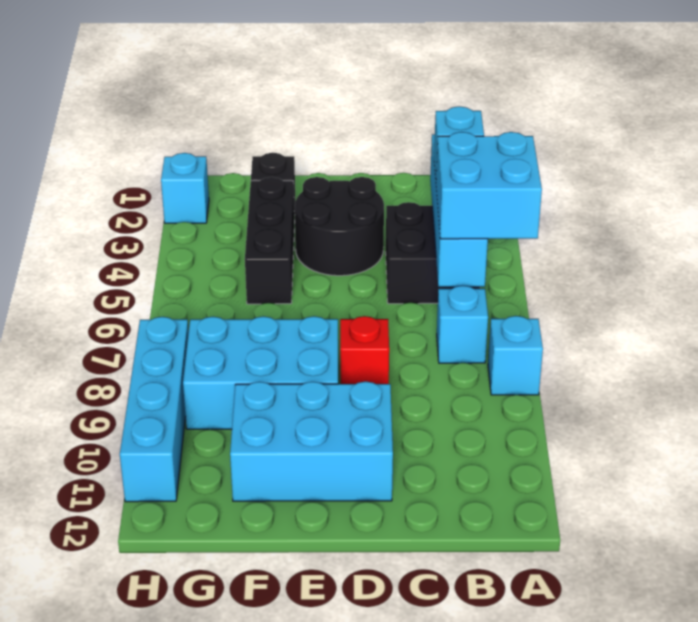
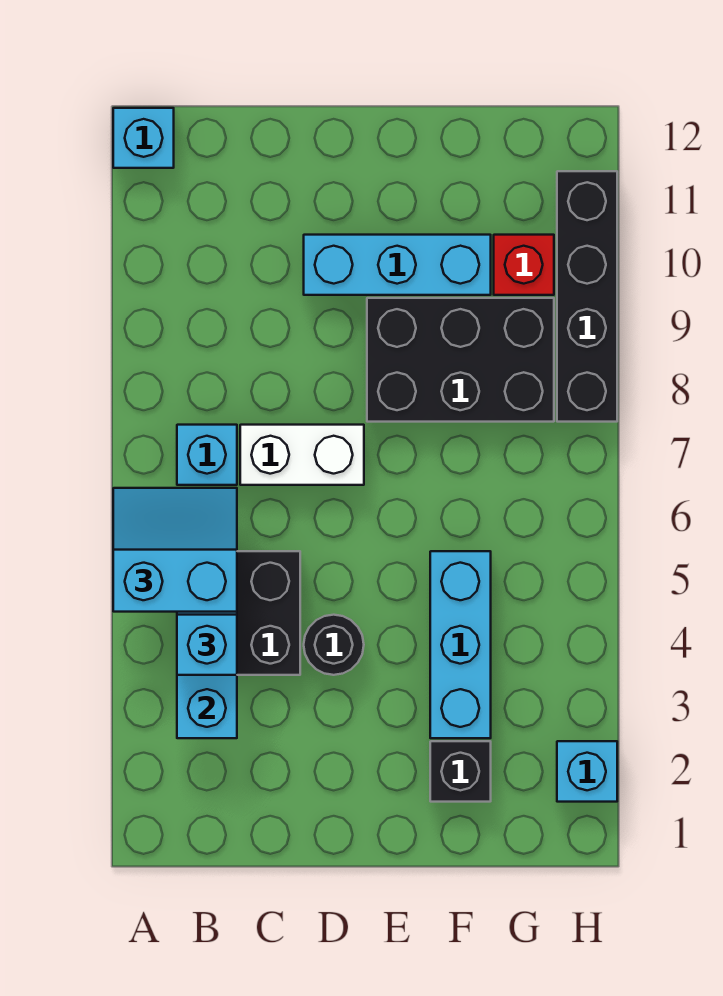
cyan brick A5:B6 level 3 -> cyan slope A5:B6 level 3 top 5
cyan brick A8 level 1 -> cyan brick A12 level 1
none -> white brick C7:D7 level 1
black round brick D3:E4 level 1 -> black round brick D4 level 1
red brick D8 level 1 -> red brick G10 level 1
cyan brick D10:F11 level 1 -> cyan brick D10:F10 level 1
cyan brick E8:G9 level 1 -> black brick E8:G9 level 1
black brick F3:F5 level 1 -> cyan brick F3:F5 level 1
cyan brick H8:H11 level 1 -> black brick H8:H11 level 1

